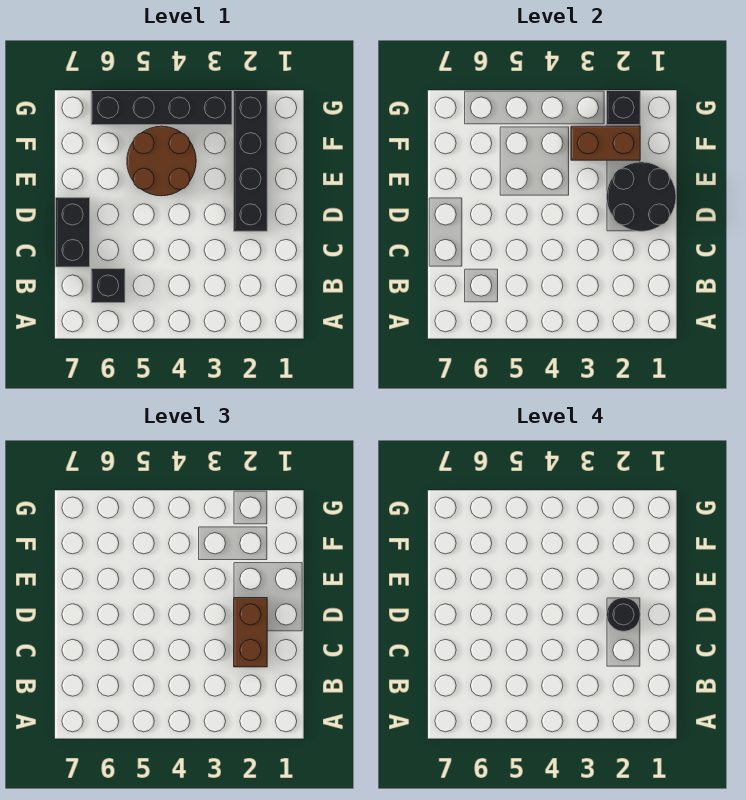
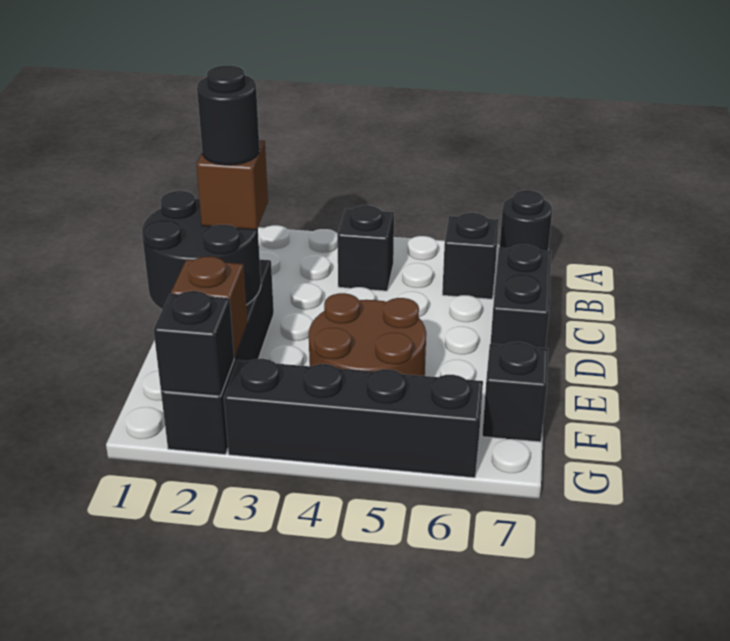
none -> black round brick A7 level 1
none -> black brick B4 level 1
brown brick C2:D2 level 3 -> brown brick D2 level 3
brown brick F2:F3 level 2 -> brown brick F2 level 2
none -> black brick F7 level 1

